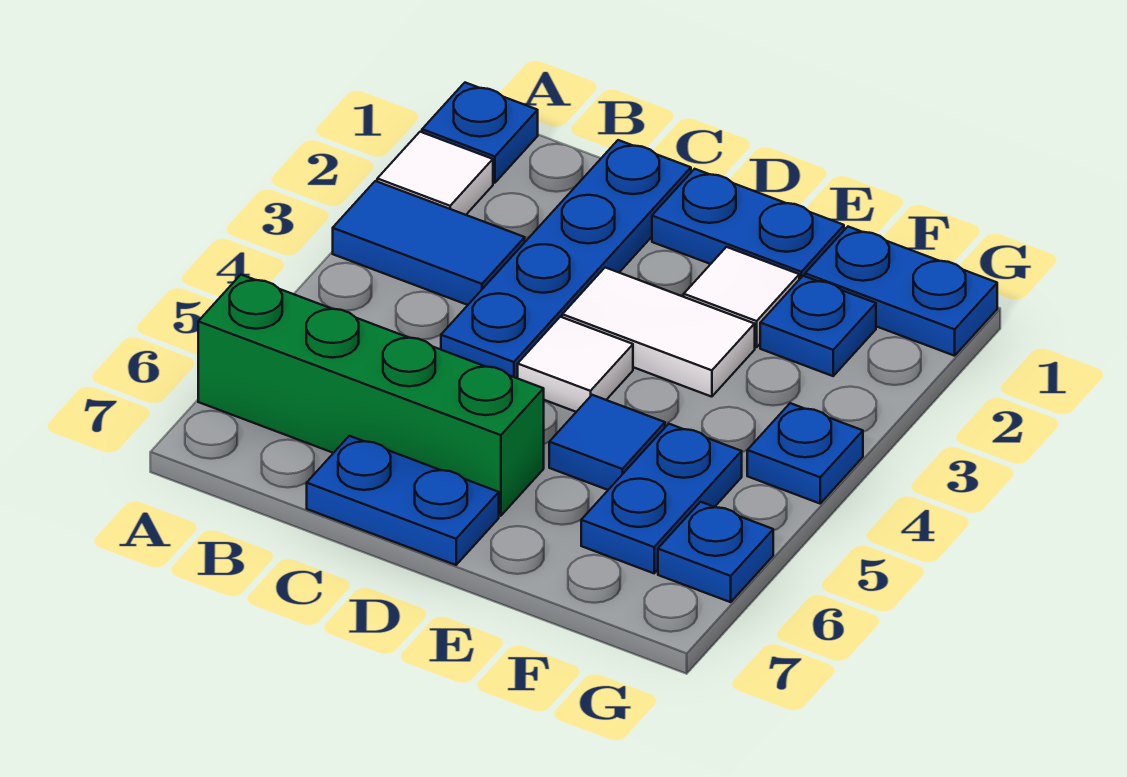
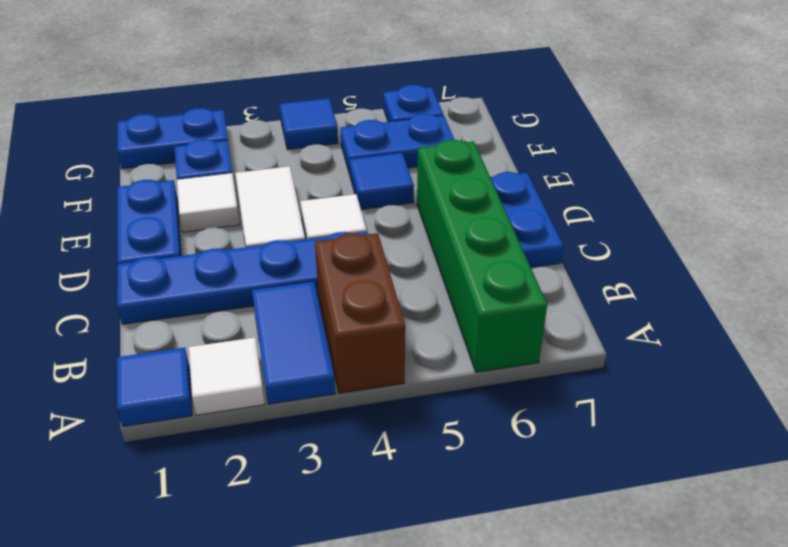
blue plate A1 level 1 -> blue tile A1 level 1
none -> brown brick A4:B4 level 1
blue plate F1:G1 level 1 -> blue plate G1:G2 level 1
blue plate G4 level 1 -> blue tile G4 level 1

